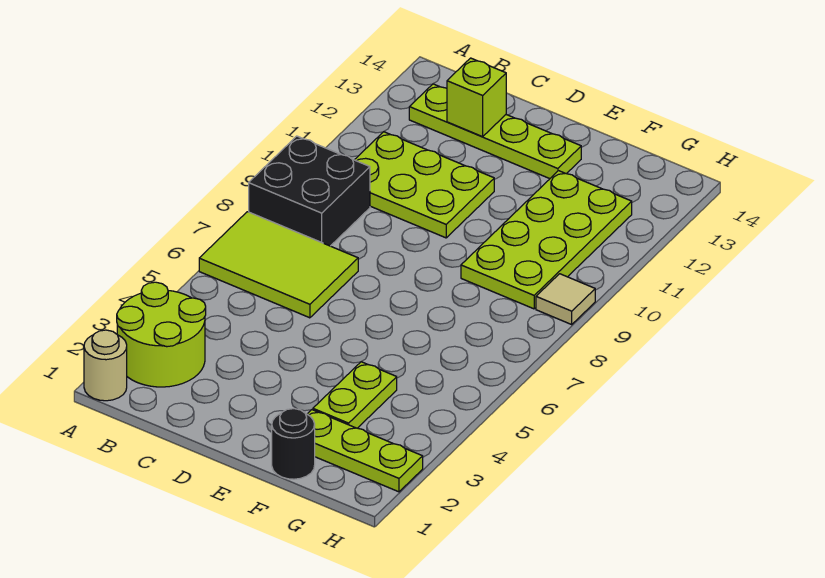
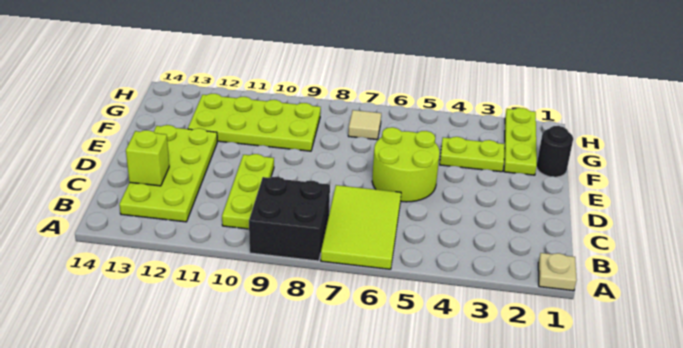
tan round brick A1 level 1 -> tan plate A1 level 1
lime round brick A2:B3 level 1 -> lime round brick D5:E6 level 1
lime plate B10:D11 level 1 -> lime plate B10:D10 level 1
lime plate B13:E13 level 1 -> lime plate B12:E13 level 1
tan tile H9 level 1 -> tan tile G7 level 1

